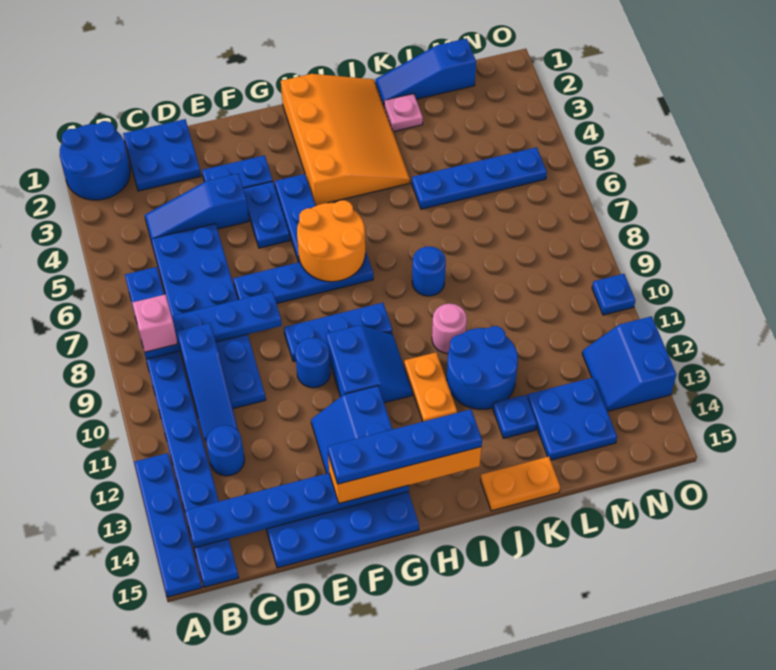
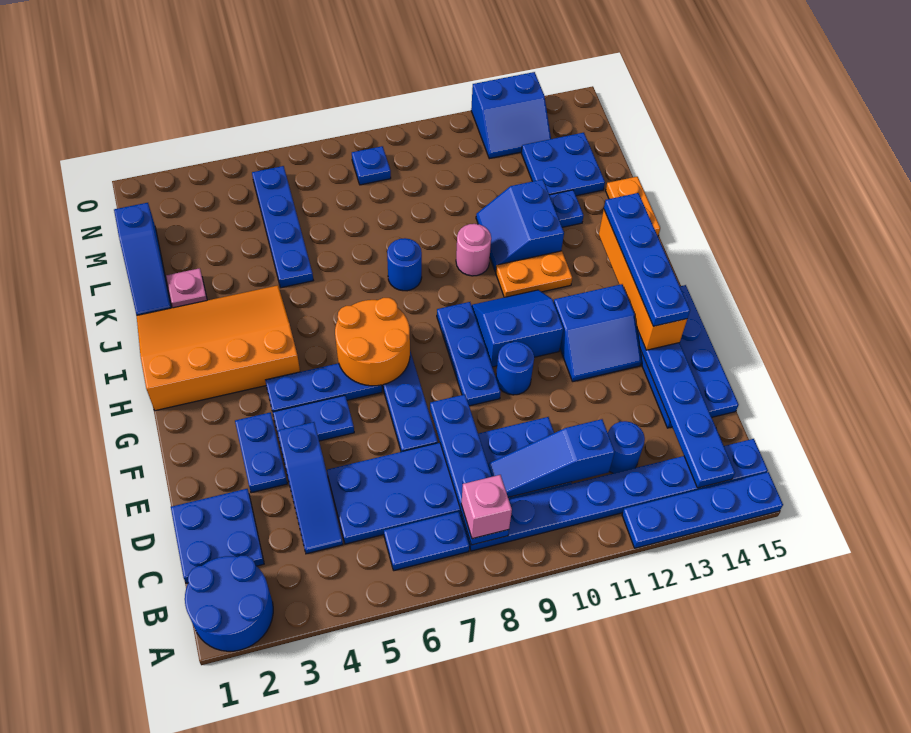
blue slope C9:C11 level 2 top 9 -> blue slope C9:C11 level 2 top 11
blue round brick J11:K12 level 1 -> blue slope J11:K12 level 1 top 12
blue plate O10 level 1 -> blue plate N8 level 1

